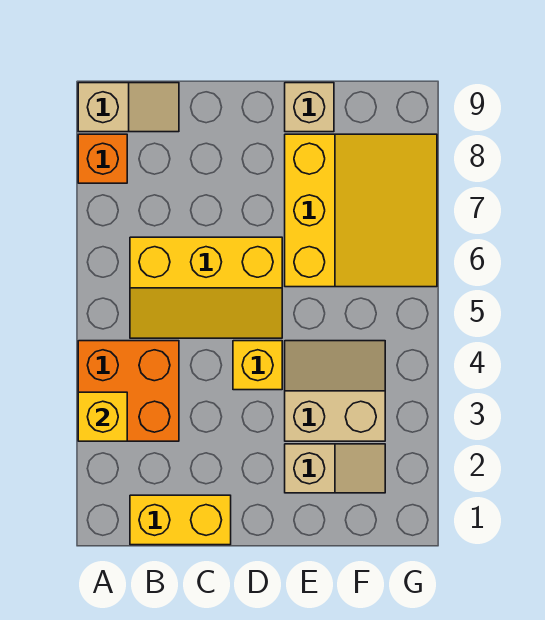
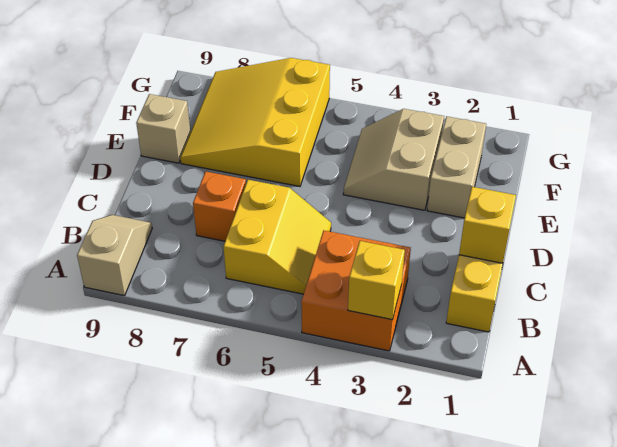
orange brick A8 level 1 -> orange brick C7 level 1
yellow slope B5:D6 level 1 top 6 -> yellow slope B5:C6 level 1 top 6
yellow brick D4 level 1 -> yellow brick C1 level 2
tan slope E2:F2 level 1 top E -> tan brick E2:F2 level 1
yellow slope E6:G8 level 1 top E -> yellow slope E6:G8 level 1 top 6

